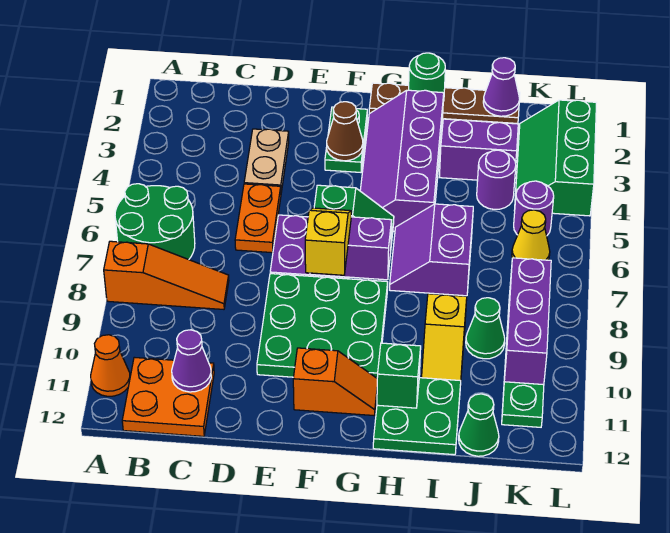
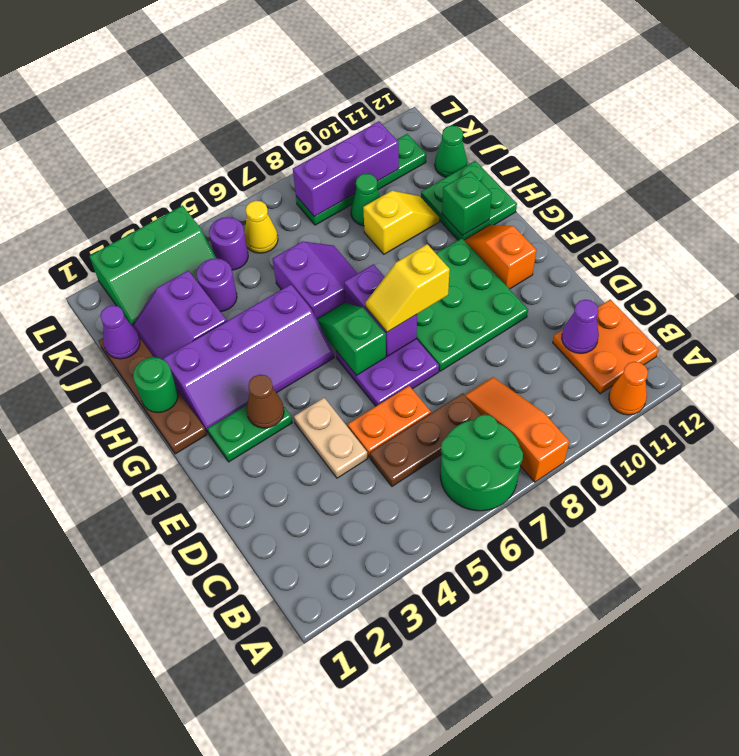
none -> brown plate C5:C7 level 1
tan plate D3:D4 level 1 -> tan plate D4:E4 level 1
purple slope H6:I7 level 1 top I -> purple slope H6:I7 level 1 top 6

